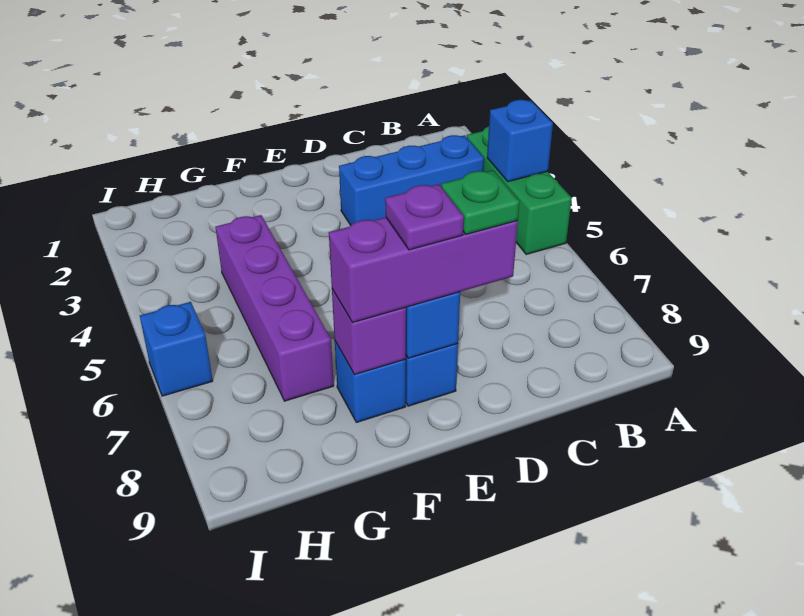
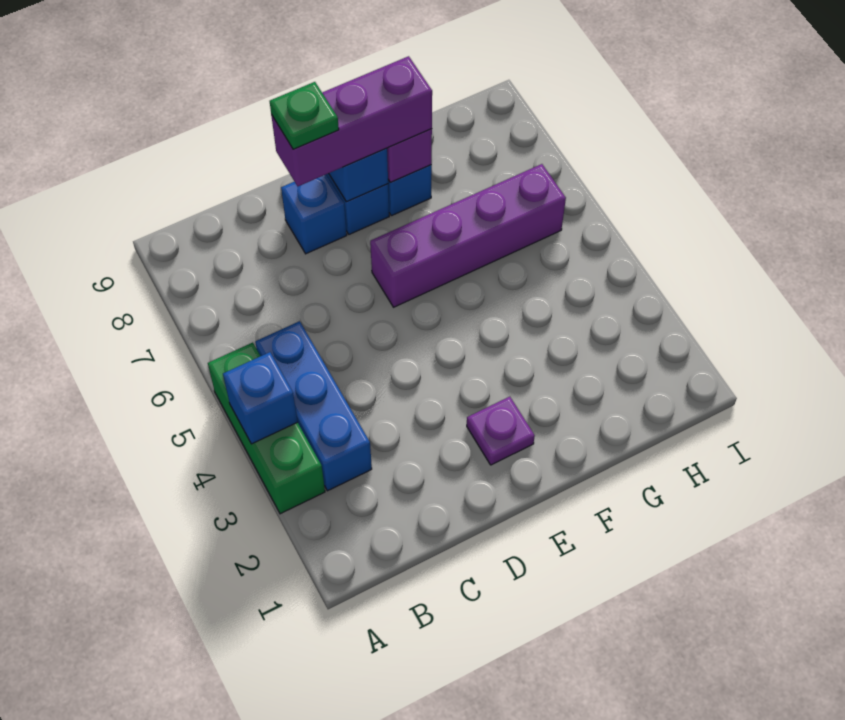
blue brick B3:D3 level 1 -> blue brick B3:B5 level 1
purple plate E8 level 4 -> purple plate E2 level 1
purple brick G4:G7 level 1 -> purple brick E6:H6 level 1
blue brick I6 level 1 -> blue brick D8 level 1

